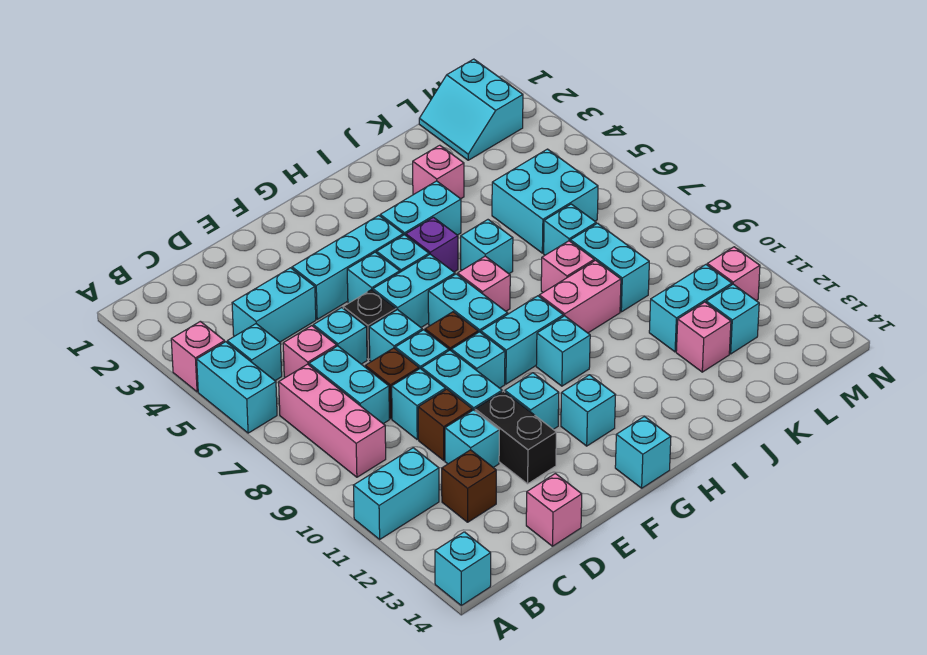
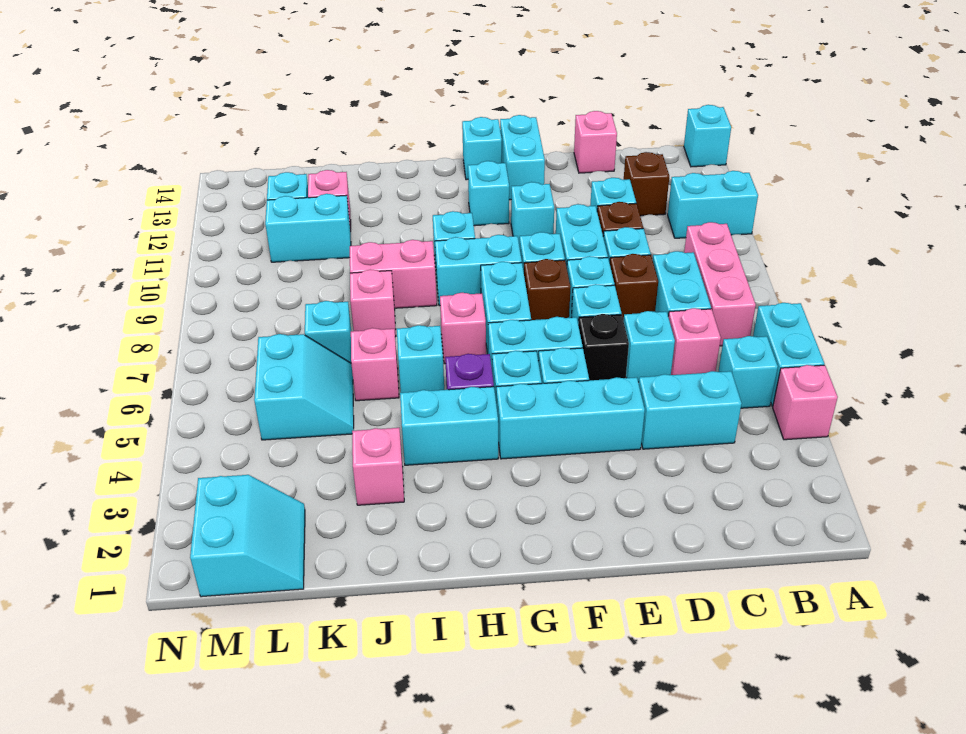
black brick E11:E12 level 1 -> none
cyan brick K5:L6 level 1 -> cyan slope K5:L6 level 1 top L
cyan brick K8:K9 level 1 -> cyan brick F13:F14 level 1
pink brick M11 level 1 -> pink brick J6 level 1

